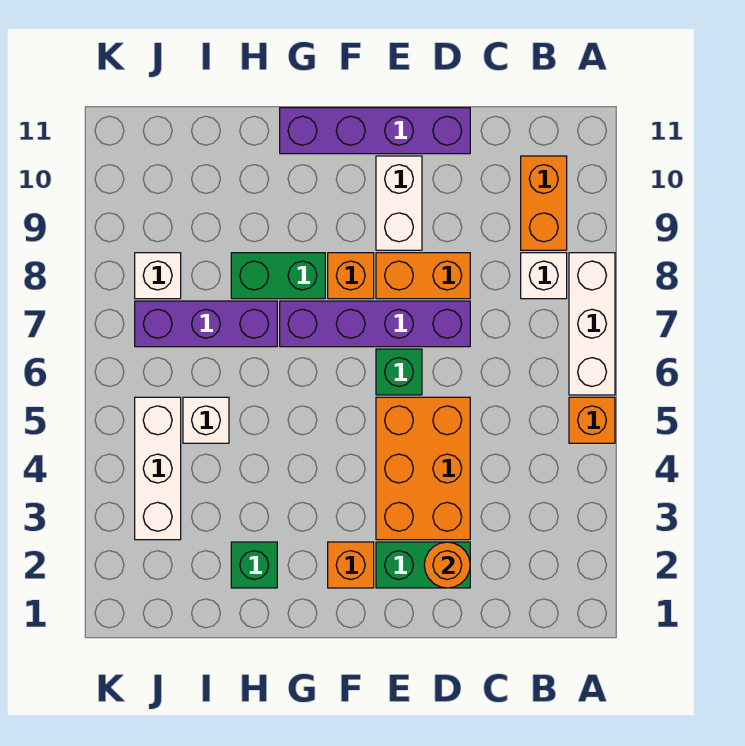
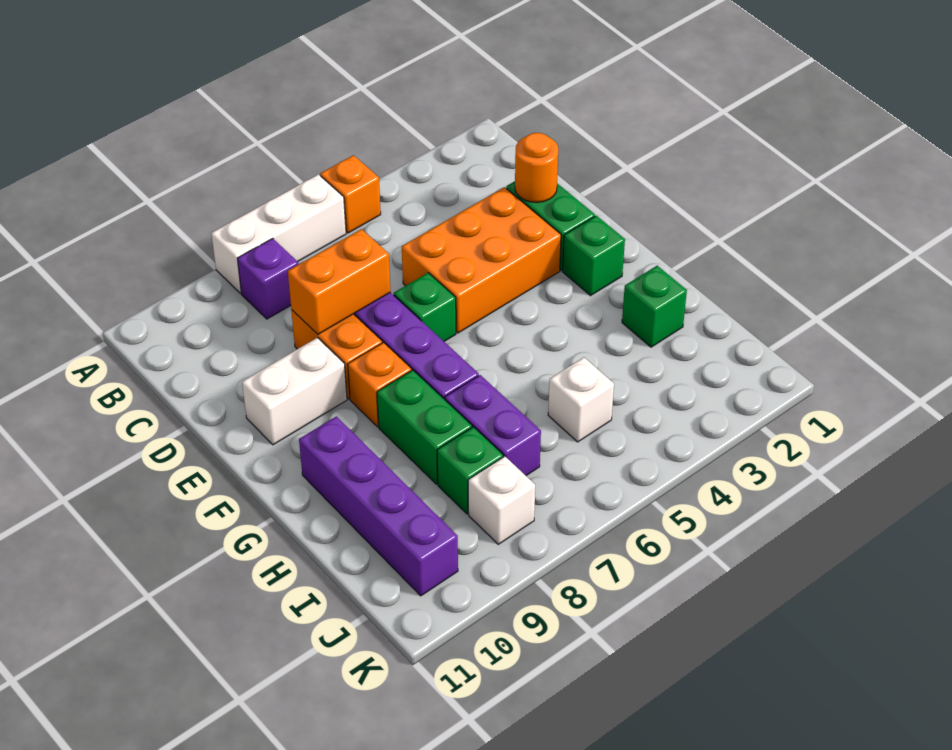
white brick B8 level 1 -> purple brick B8 level 1
orange brick B9:B10 level 1 -> orange brick D7:D8 level 2
purple brick D11:G11 level 1 -> purple brick G10:J10 level 1
orange brick F2 level 1 -> green brick F2 level 1
purple brick H7:J7 level 1 -> purple brick H7:I7 level 1
none -> green brick I8 level 1
white brick J3:J5 level 1 -> none

